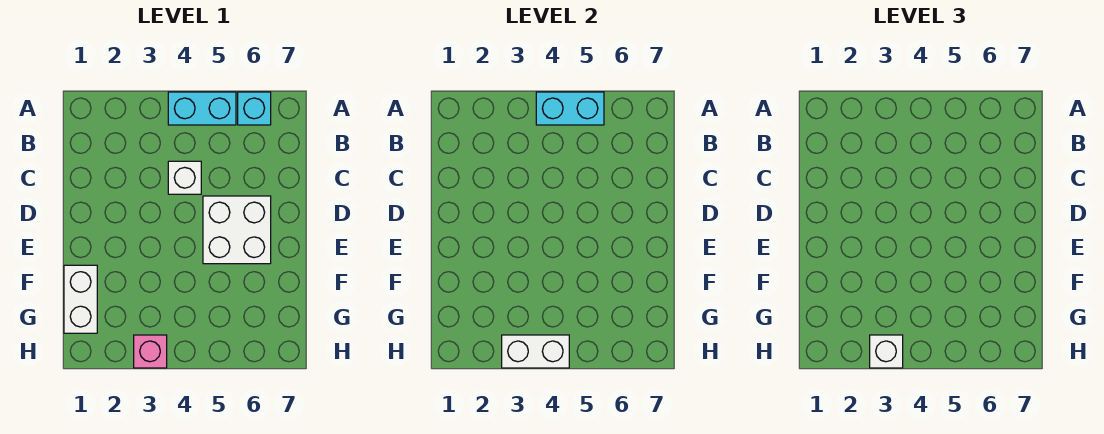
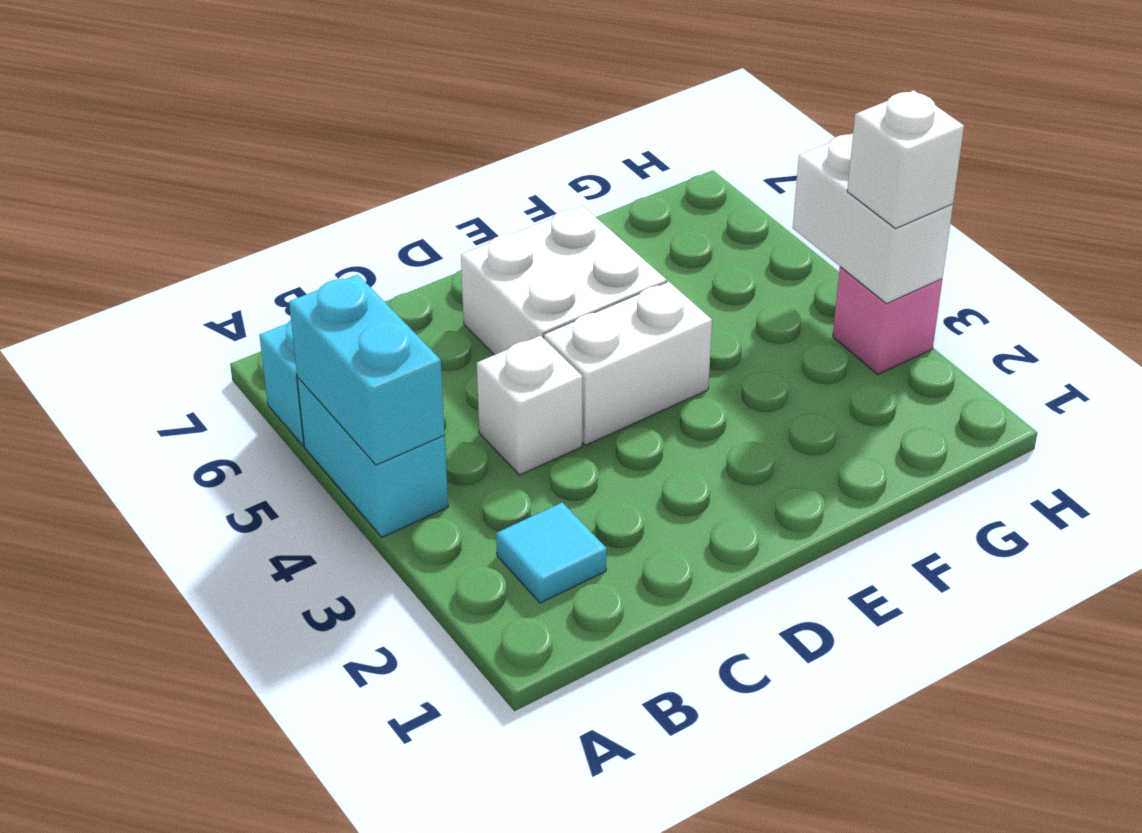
none -> cyan tile B2 level 1
white brick F1:G1 level 1 -> white brick D4:E4 level 1

